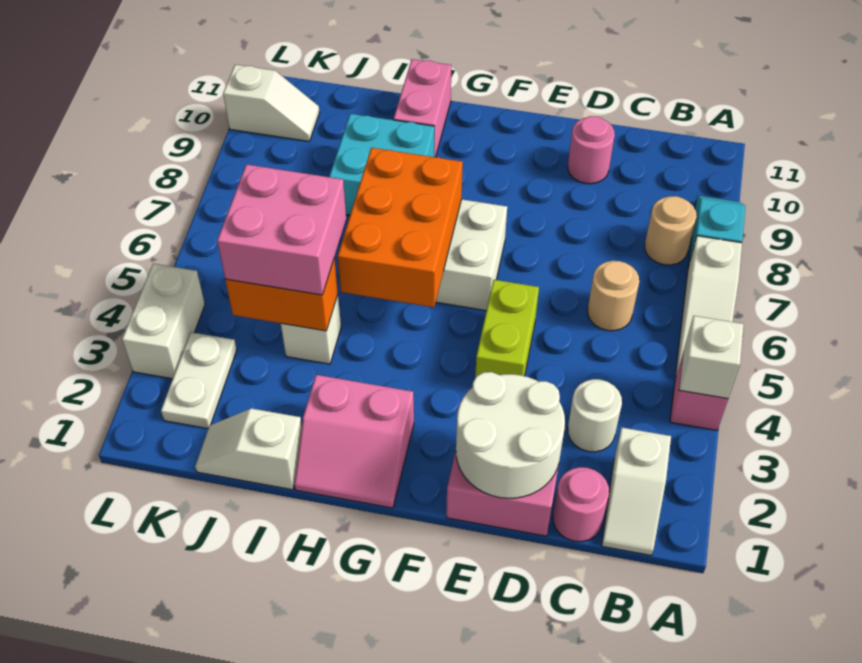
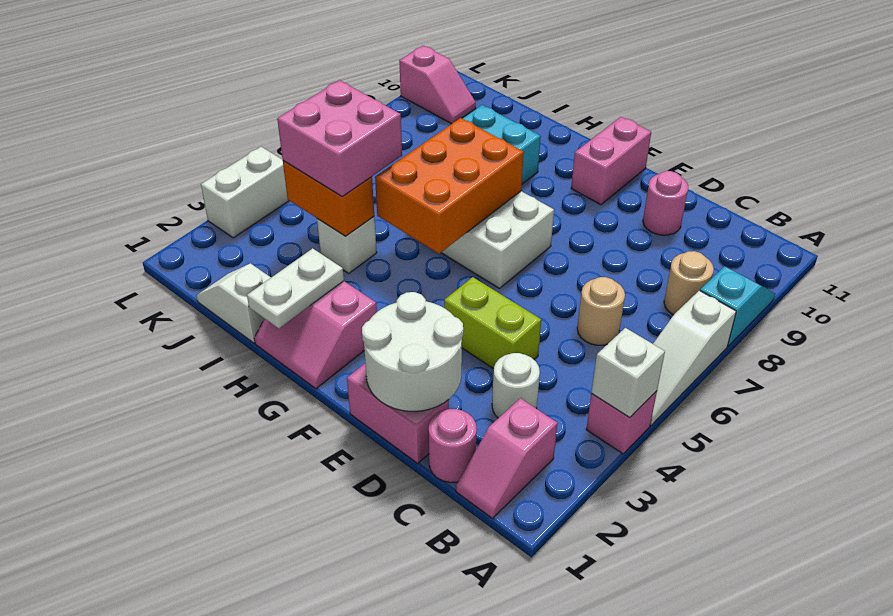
white slope B1:B2 level 1 top 2 -> pink slope B1:B2 level 1 top 2
lime brick E4:E5 level 1 -> lime brick D4:E4 level 1
pink brick H10:H11 level 1 -> pink brick F10:F11 level 1
white plate K2:K3 level 1 -> white plate H1:H2 level 2
white slope K10:L10 level 1 top L -> pink slope K10:L10 level 1 top L

